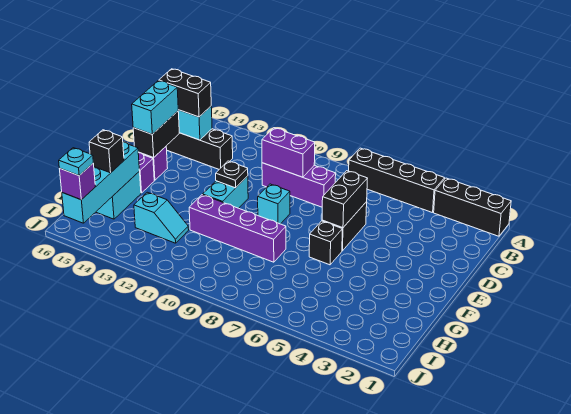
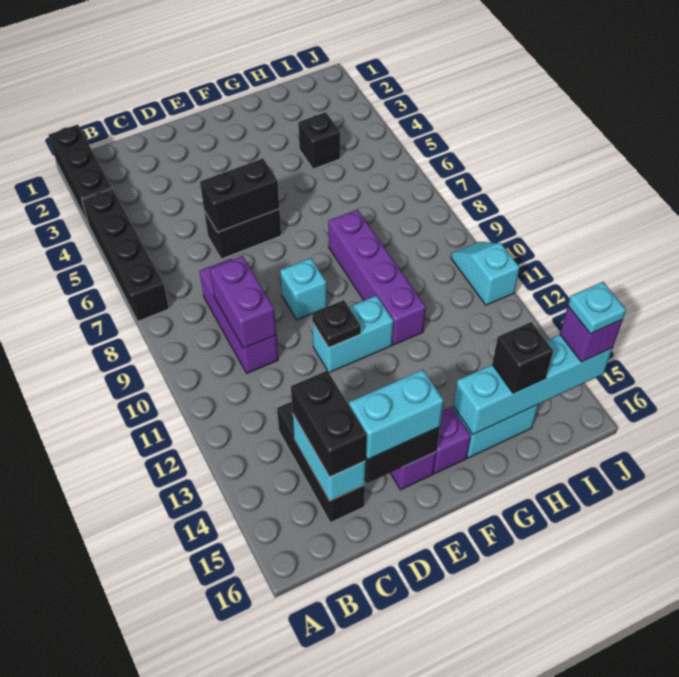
black brick F6 level 1 -> black brick H4 level 1
cyan slope H12:H13 level 1 top 13 -> cyan slope J10:J11 level 1 top 11

